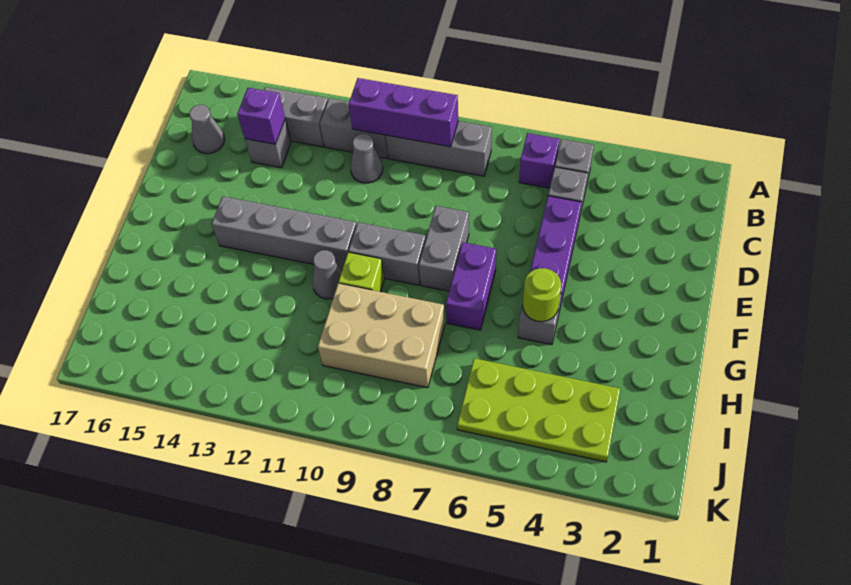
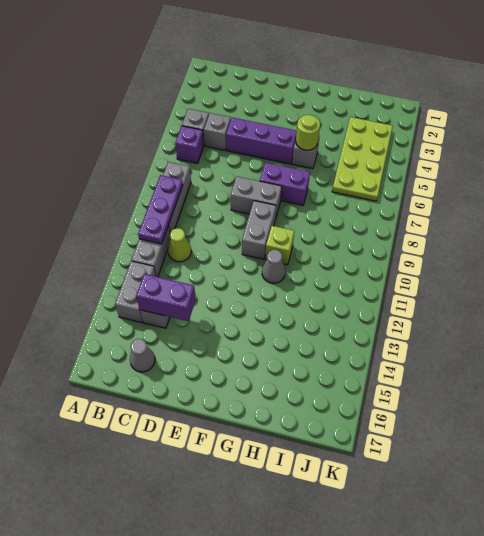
purple brick B9:B11 level 2 -> purple plate B9:B11 level 2
grey cone C11 level 1 -> lime cone C11 level 1
purple brick C14 level 2 -> purple brick C14:D14 level 2
grey brick F11:F14 level 1 -> none
tan brick H8:I10 level 1 -> none

